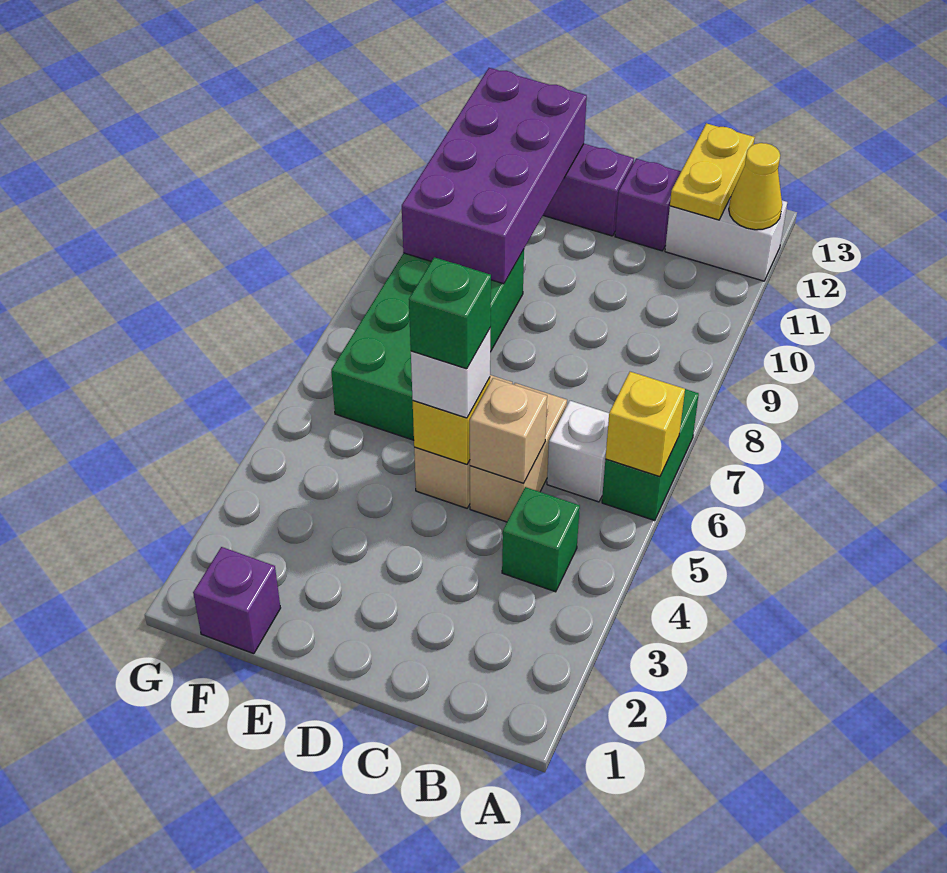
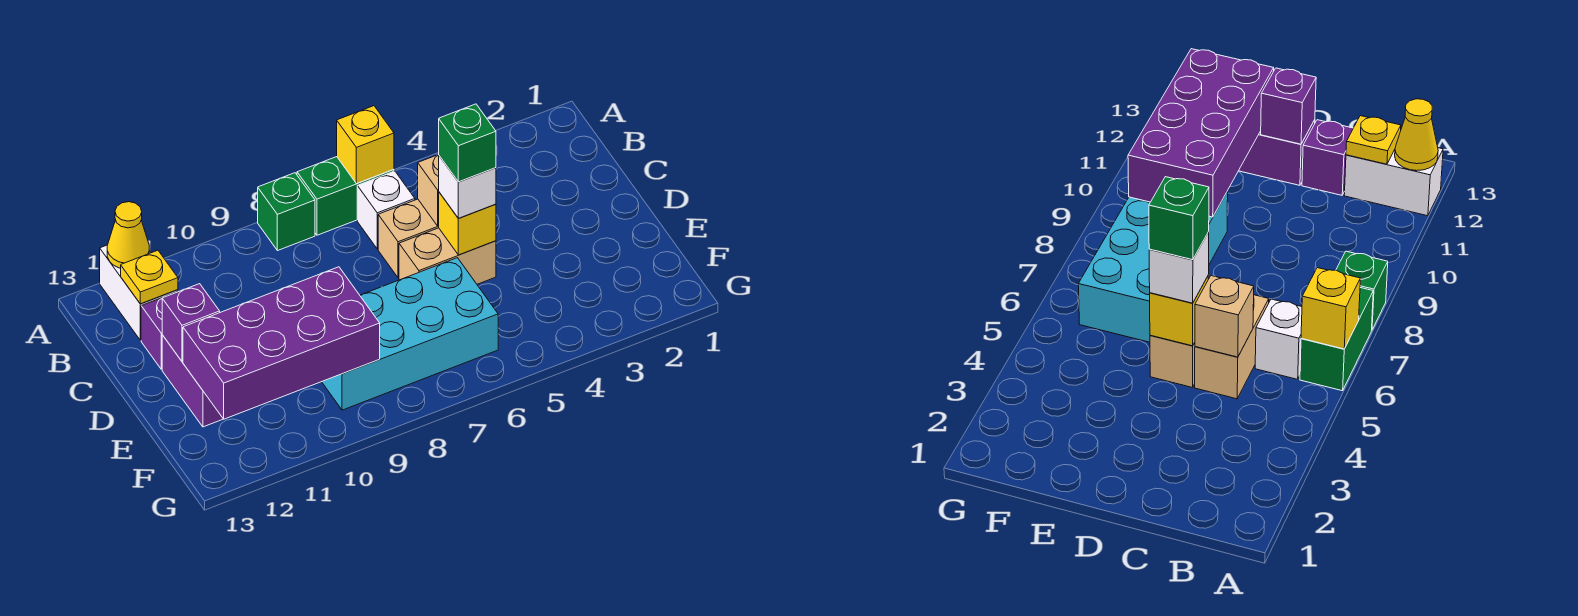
green brick B4 level 1 -> green brick A8 level 1
yellow plate B12:B13 level 2 -> yellow plate B12 level 2
green brick E6:F9 level 1 -> cyan brick E6:F9 level 1
purple brick F1 level 1 -> purple brick D12 level 2

